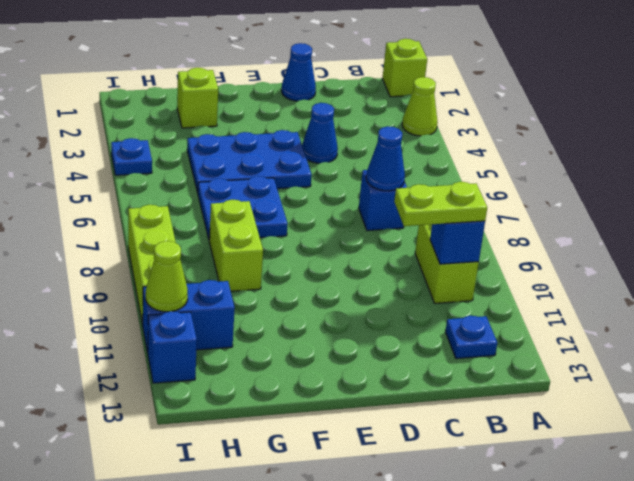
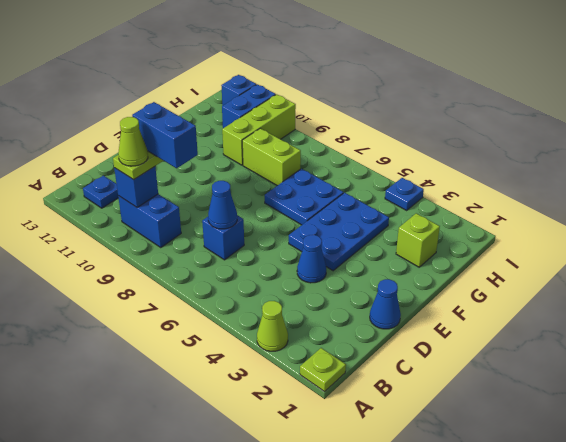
lime brick A1 level 1 -> lime plate A1 level 1
lime brick B9:B10 level 1 -> blue brick B9:B10 level 1
none -> blue brick C9:C10 level 4
lime brick I8:I10 level 1 -> lime brick G10:I10 level 1
lime cone I11 level 2 -> lime cone B10 level 4

